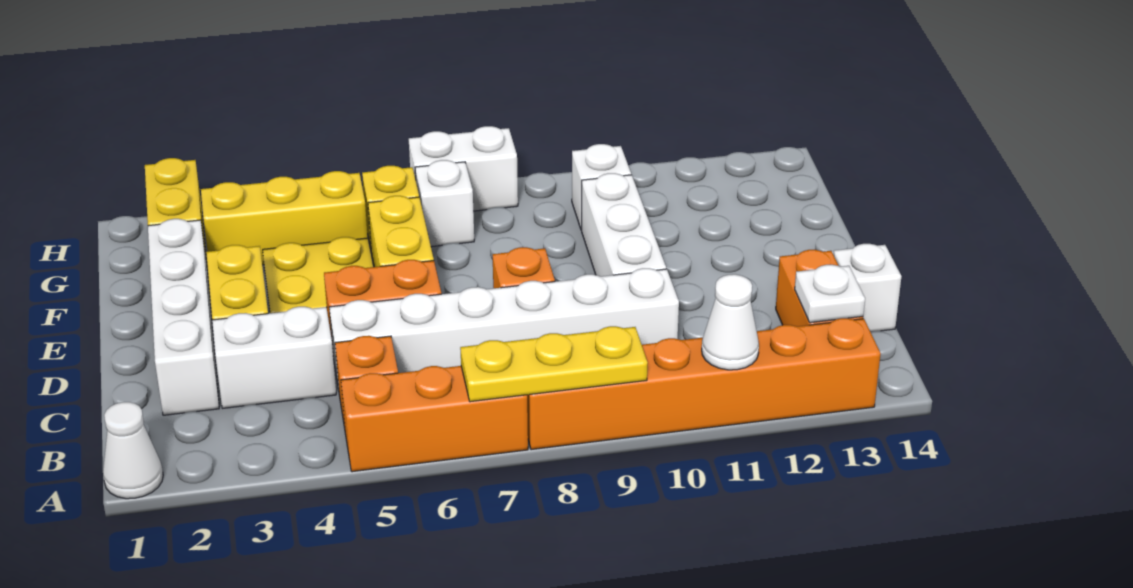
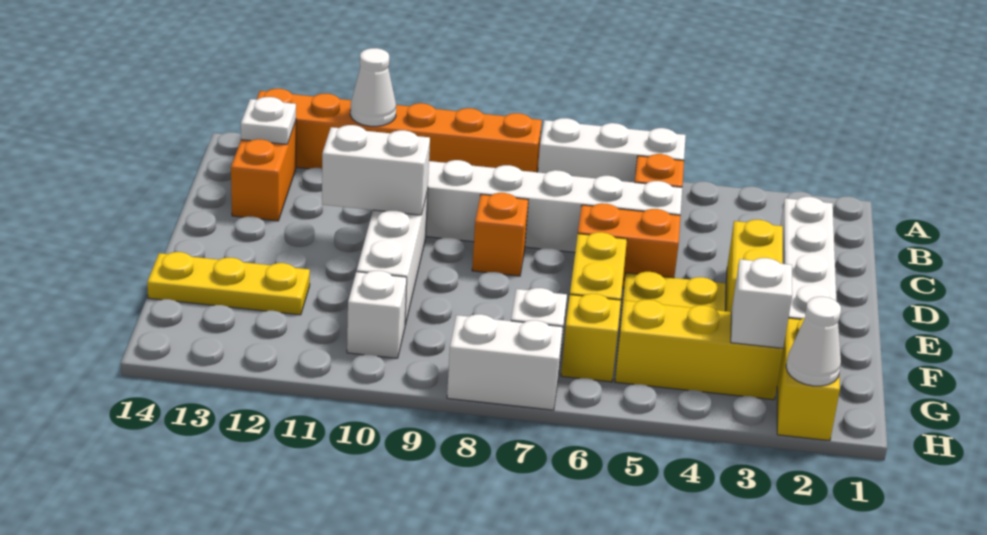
white cone A1 level 1 -> white cone H2 level 2
orange brick A5:A7 level 1 -> white brick A5:A7 level 1
yellow plate A7:A9 level 2 -> yellow plate F12:F14 level 1
white brick C3:C4 level 1 -> white brick D10:D11 level 2
white brick C14 level 1 -> white brick G3 level 2

